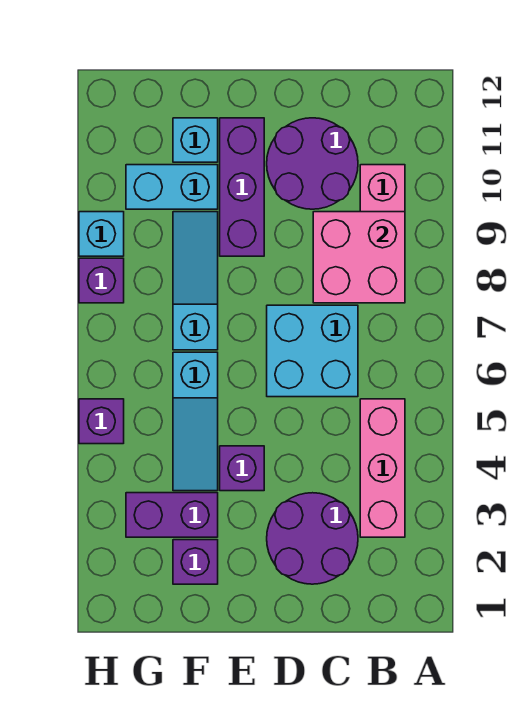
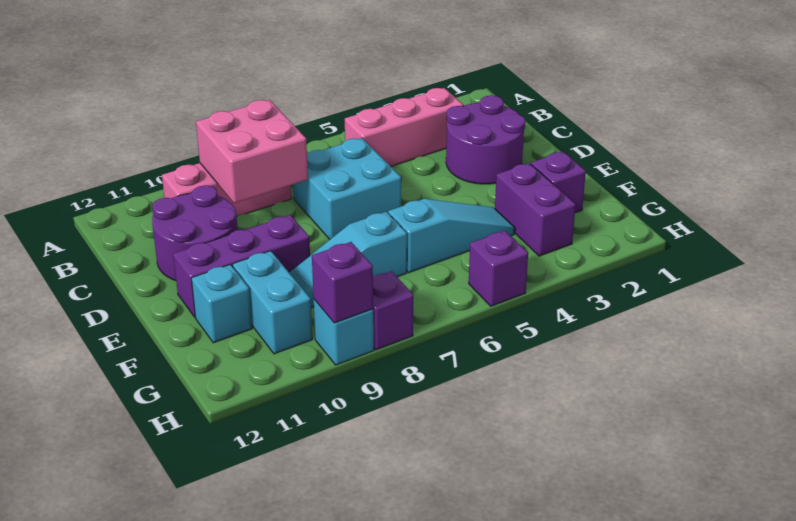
purple brick E4 level 1 -> purple brick H9 level 2

